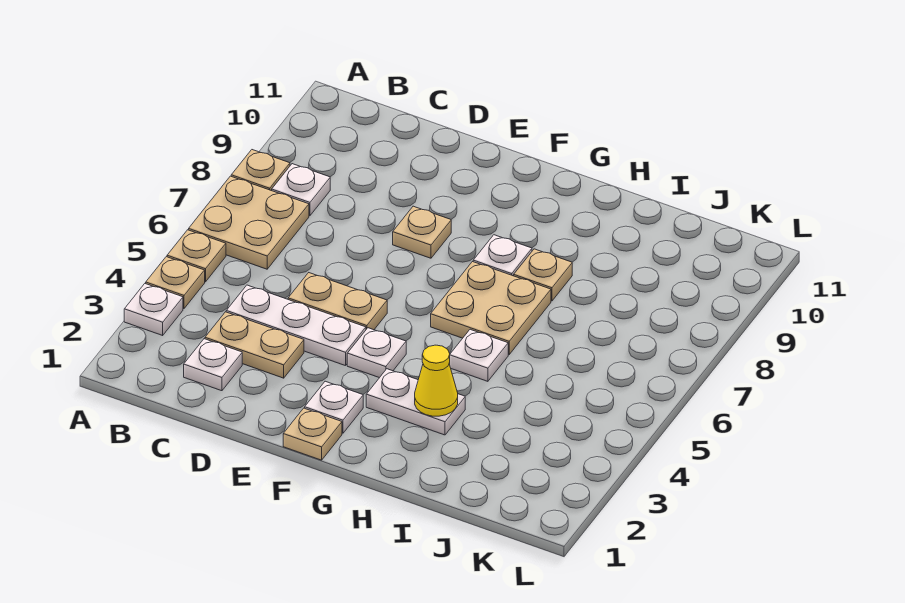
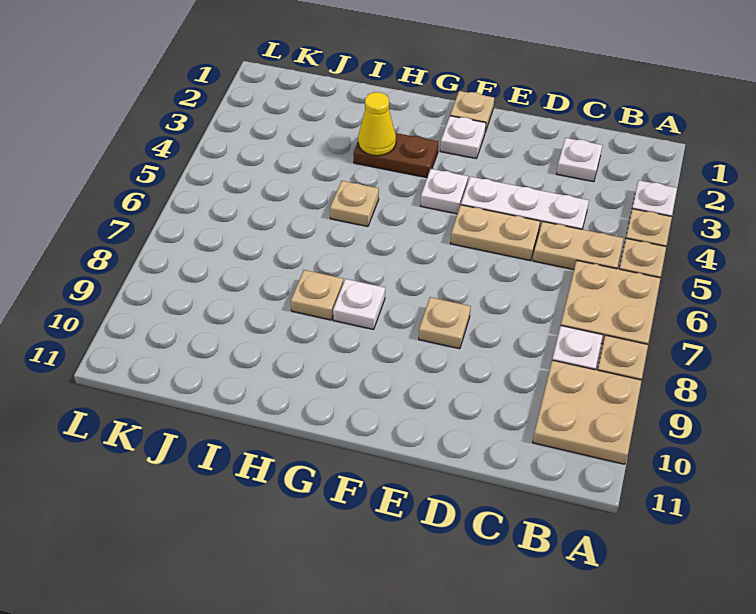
tan plate C3:D3 level 1 -> tan plate B5:C5 level 1
white plate G3:H3 level 1 -> brown plate G3:H3 level 1
tan plate G6:H7 level 1 -> tan plate A9:B10 level 1
white plate H5 level 1 -> tan plate H5 level 1

